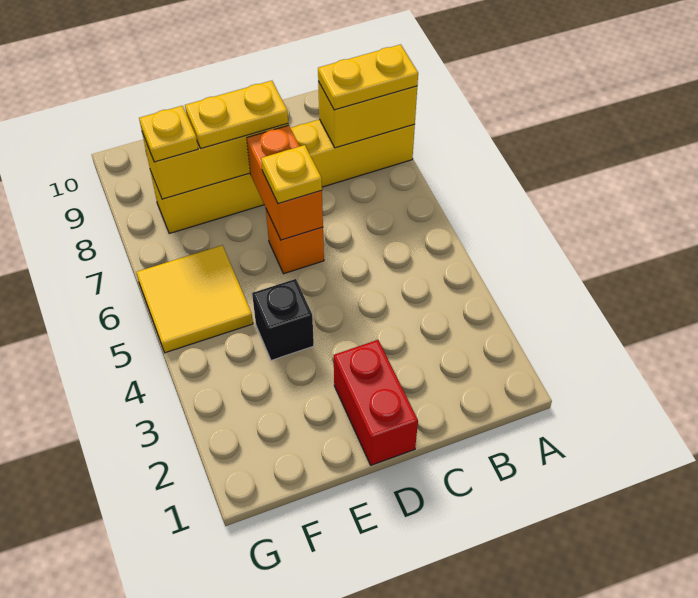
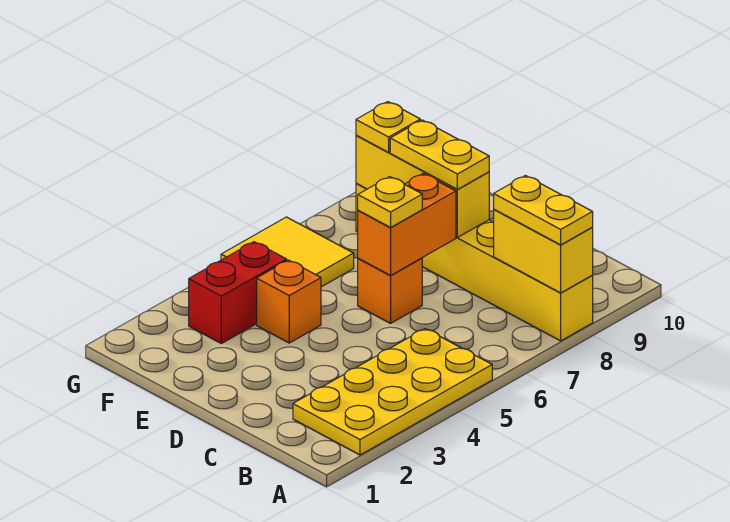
none -> yellow plate A2:B5 level 1
red brick D1:D2 level 1 -> red brick F3:F4 level 1
black brick E4 level 1 -> orange brick E4 level 1

